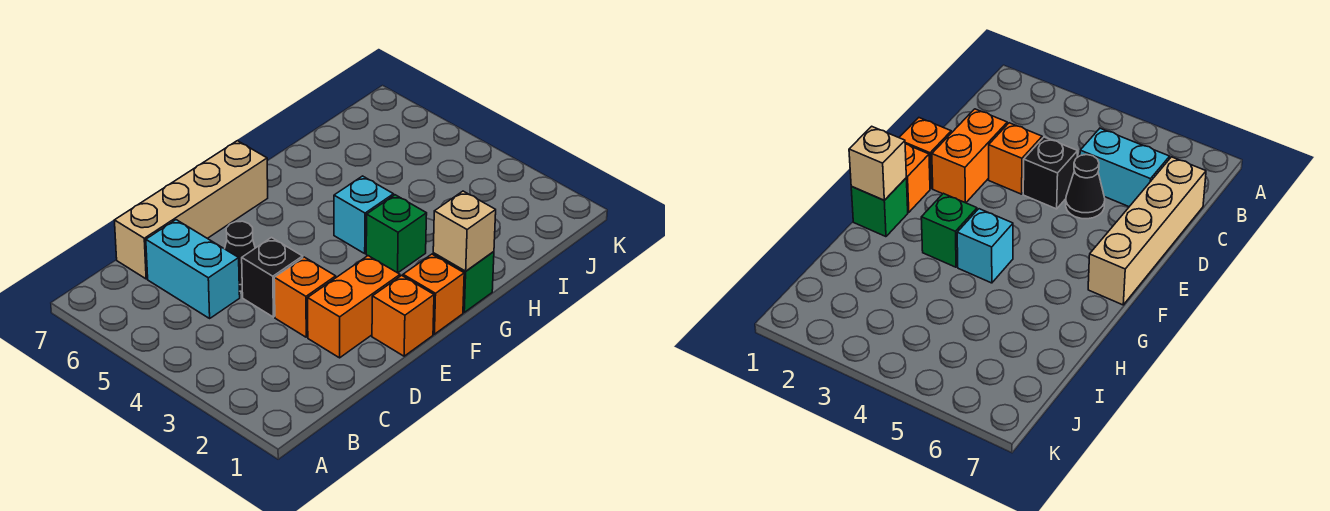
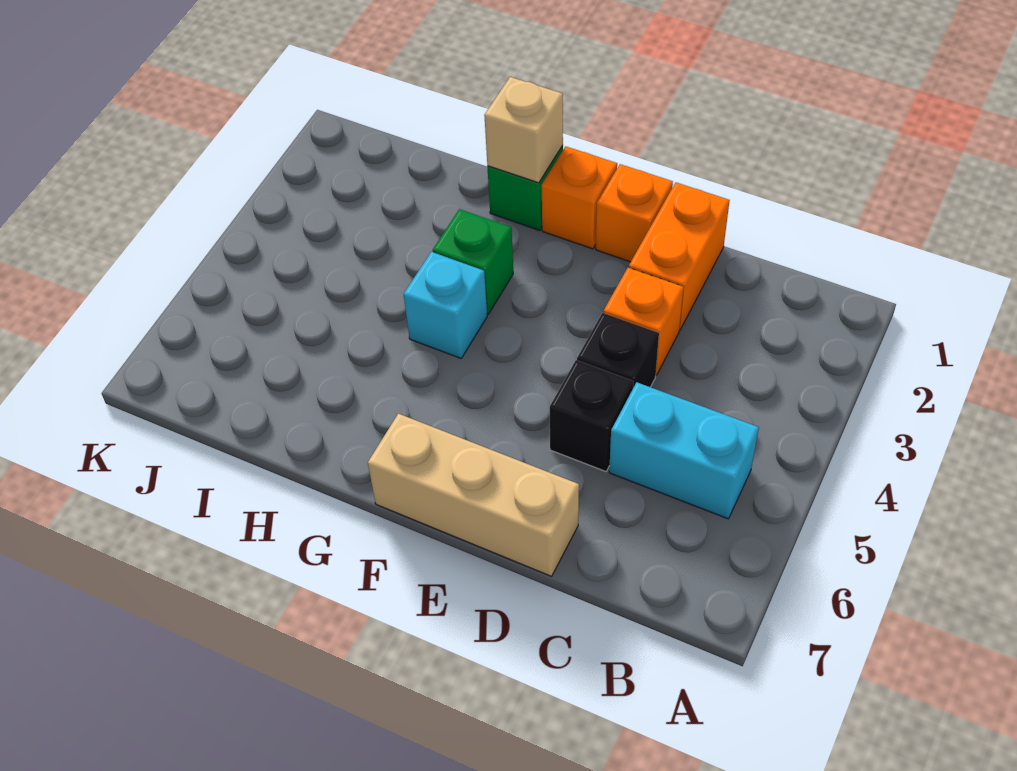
cyan brick C5:C6 level 1 -> cyan brick B5:C5 level 1
tan brick C7:F7 level 1 -> tan brick D7:F7 level 1
orange brick D2:E2 level 1 -> orange brick D1:D2 level 1
black cone D5 level 1 -> black brick D5 level 1

